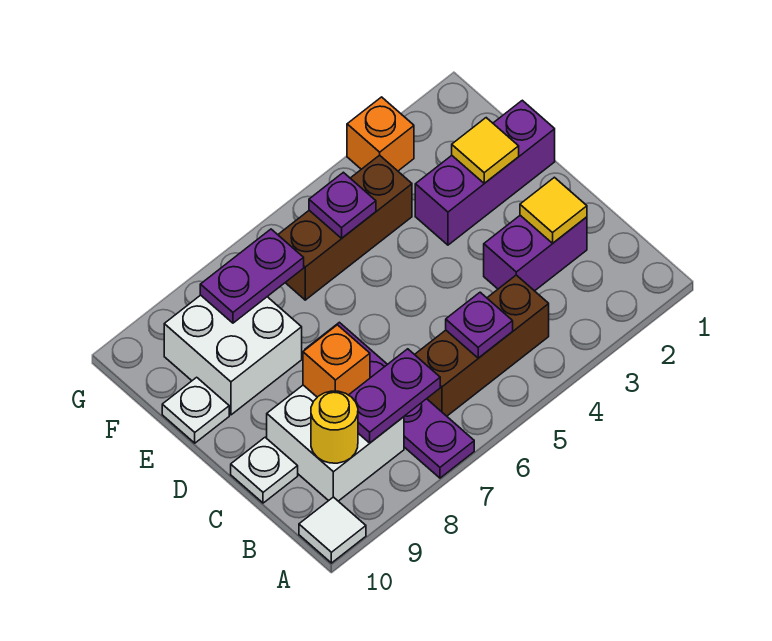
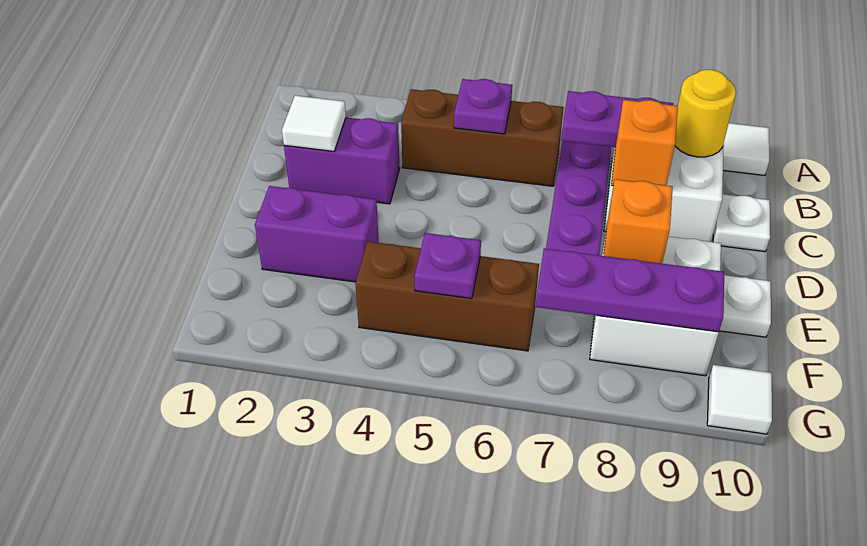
yellow tile C2 level 2 -> white tile C2 level 2
purple brick E1:E3 level 1 -> purple brick E2:E3 level 1
yellow tile E2 level 2 -> none
purple plate F7:F8 level 2 -> purple plate F7:F9 level 2
orange brick G3 level 1 -> orange brick E8 level 2
none -> white tile G10 level 1

